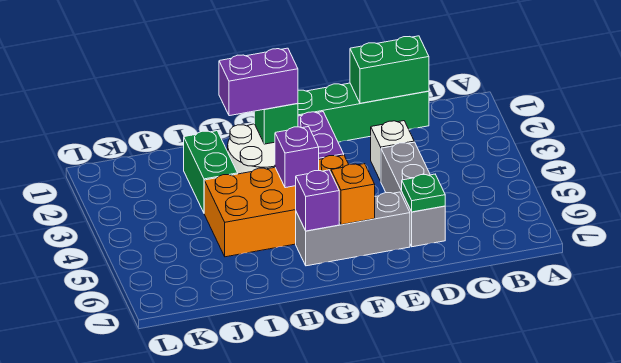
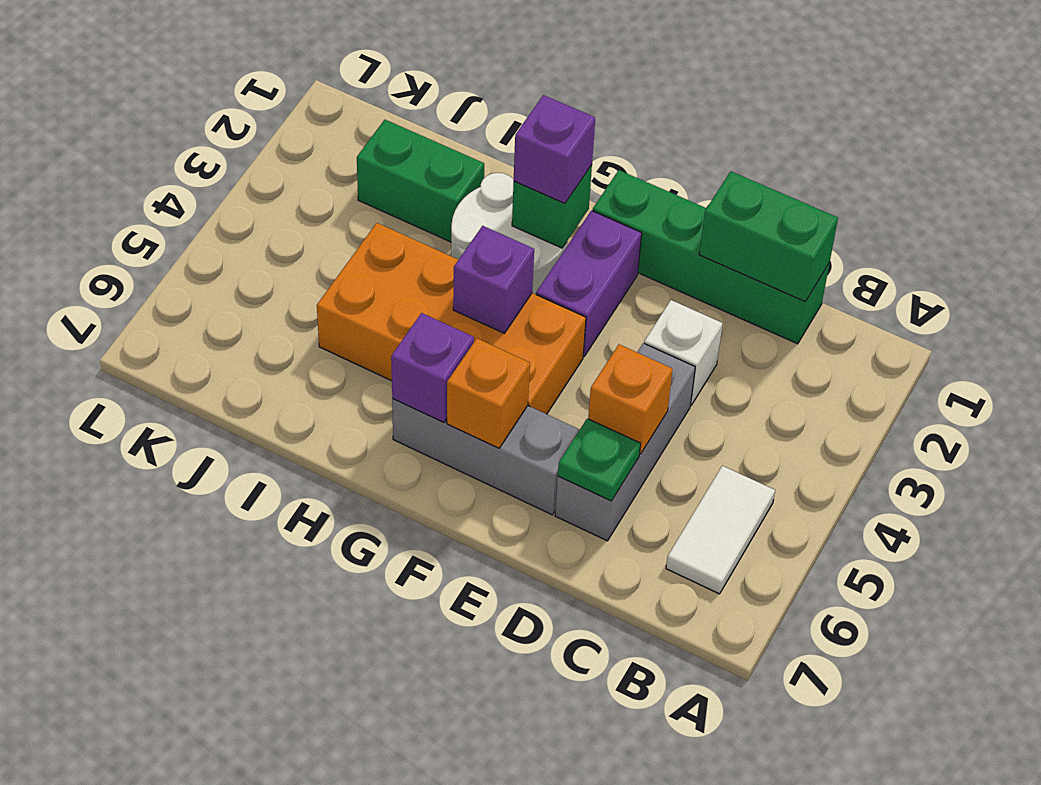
none -> white tile B5:B6 level 1
none -> orange brick D5 level 2
purple brick G2:H2 level 3 -> purple brick G2 level 3
green brick I2:I3 level 1 -> green brick I2:J2 level 1

